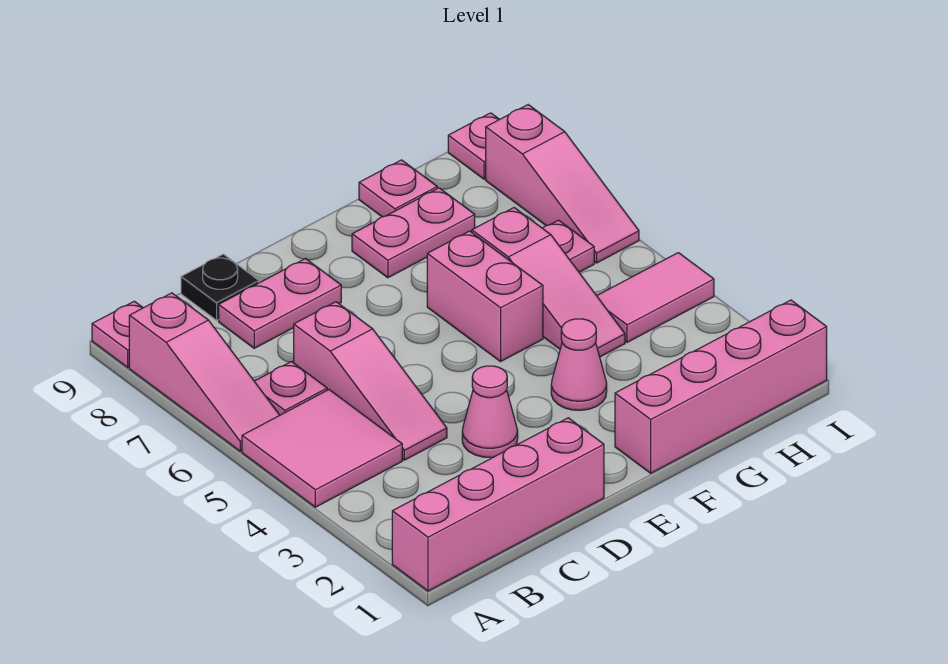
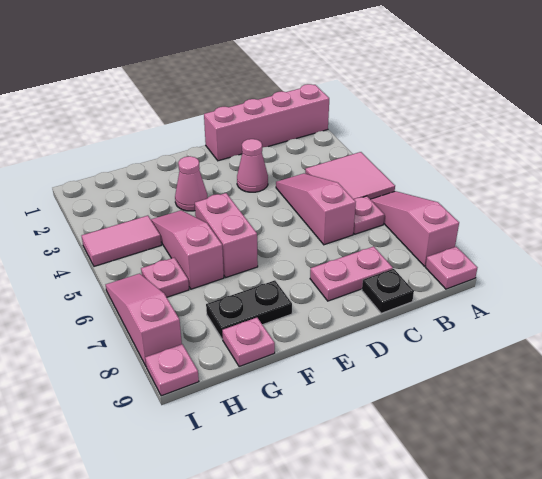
pink brick F1:I1 level 1 -> none
pink plate F8:G8 level 1 -> black plate F8:G8 level 1

